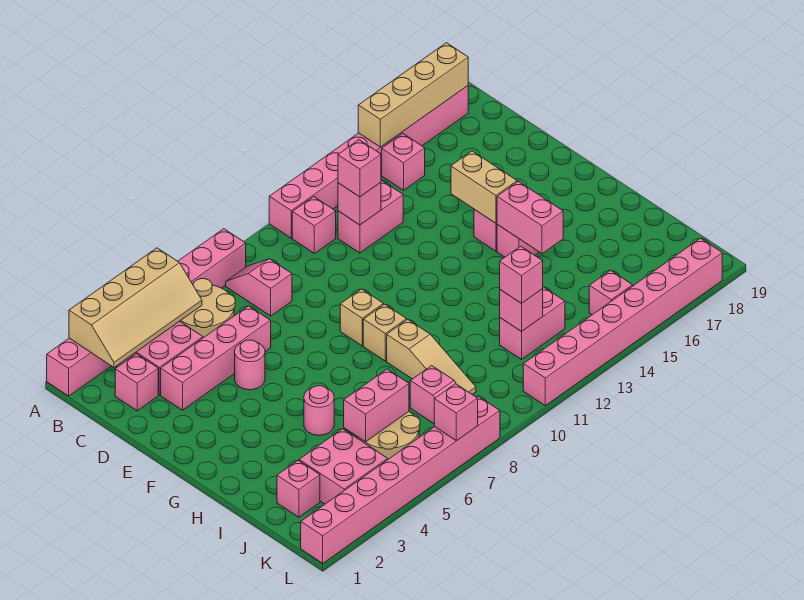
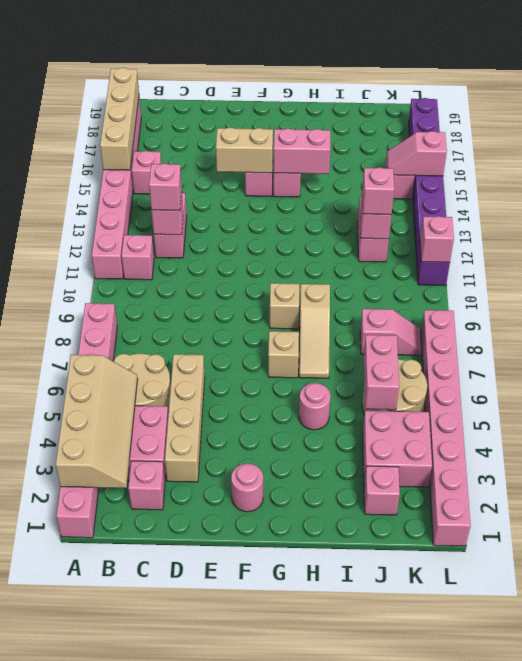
pink slope B8:C8 level 1 top C -> pink slope K15:L15 level 2 top L
pink brick D3:D6 level 1 -> tan brick D3:D6 level 1
pink round brick E5 level 1 -> pink round brick F2 level 1
tan brick F9 level 1 -> tan brick G7 level 1
tan slope H9:J9 level 1 top H -> tan slope H7:H9 level 1 top 9
pink brick L7 level 2 -> pink brick L11 level 2
pink brick L11:L18 level 1 -> purple brick L11:L18 level 1

